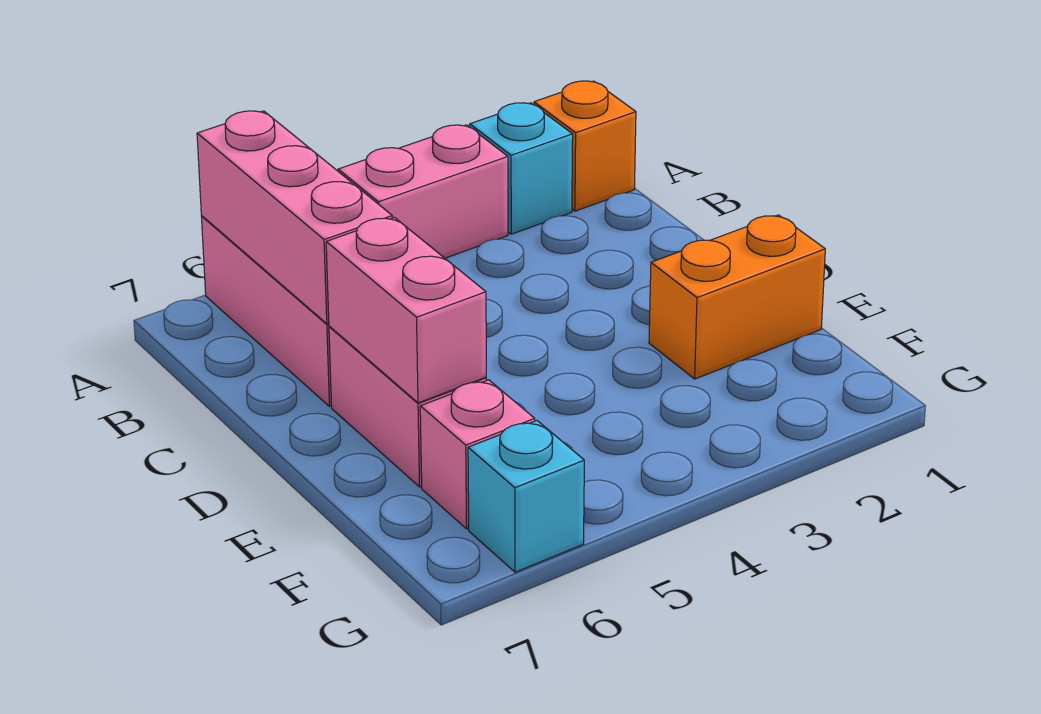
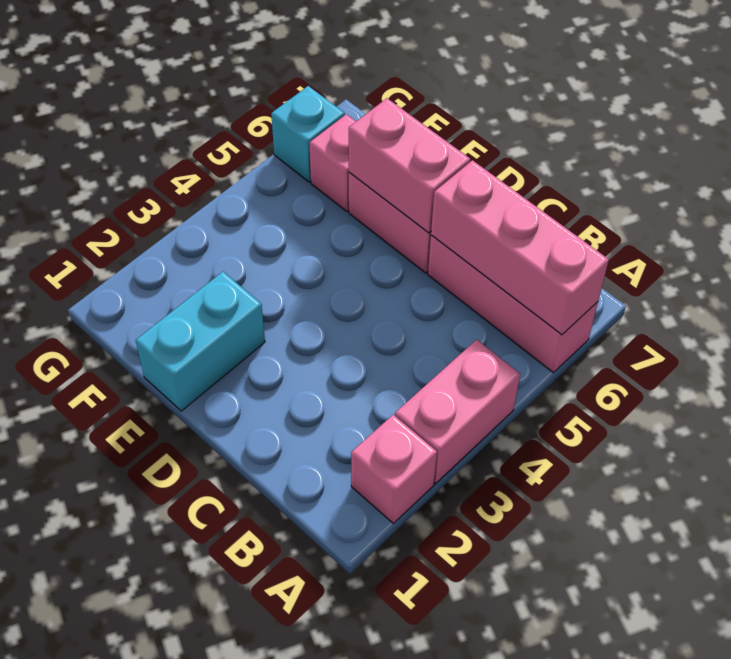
orange brick A1 level 1 -> none
cyan brick A2 level 1 -> pink brick A2 level 1
orange brick E1:E2 level 1 -> cyan brick E1:E2 level 1

